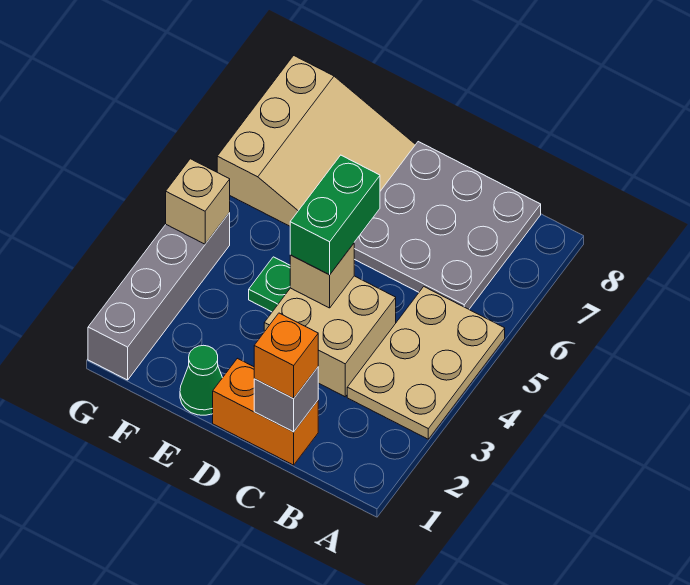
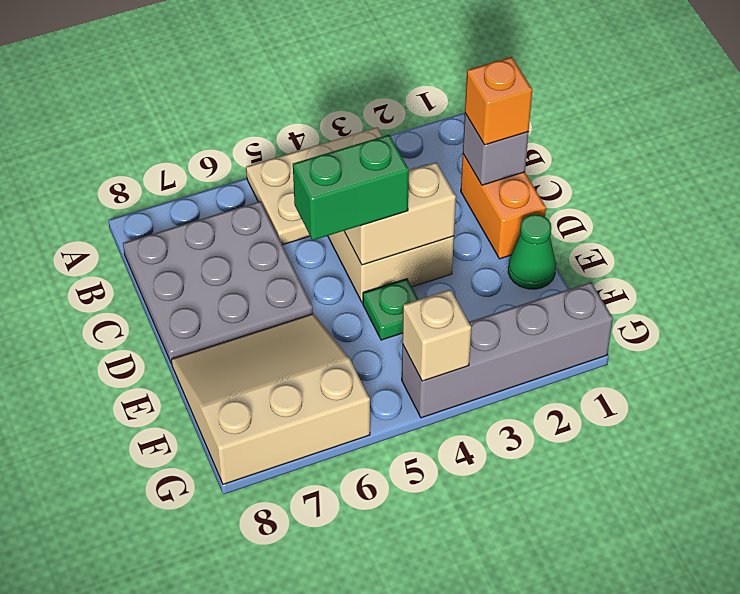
tan brick D4 level 2 -> tan brick D3:D4 level 2

